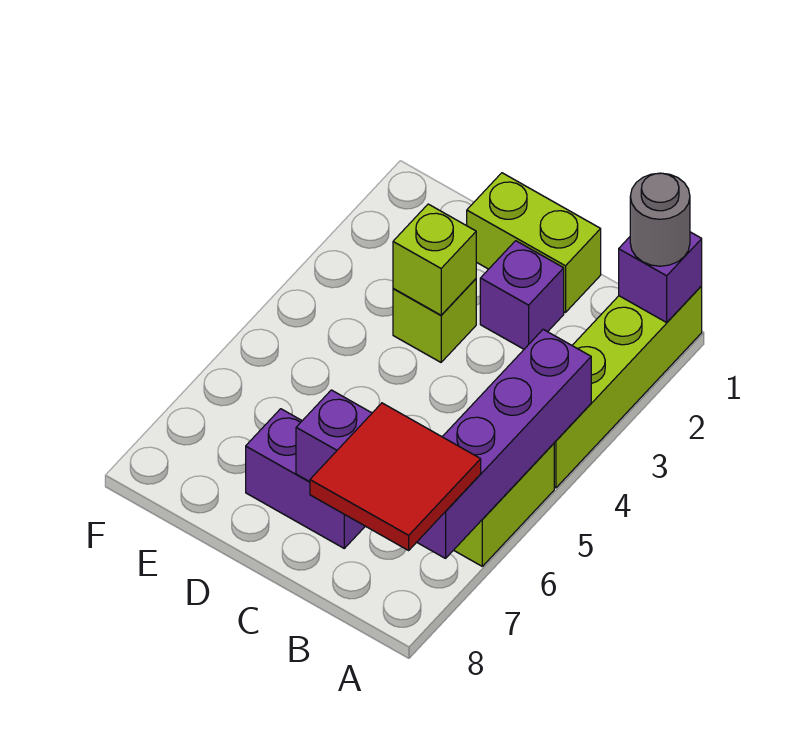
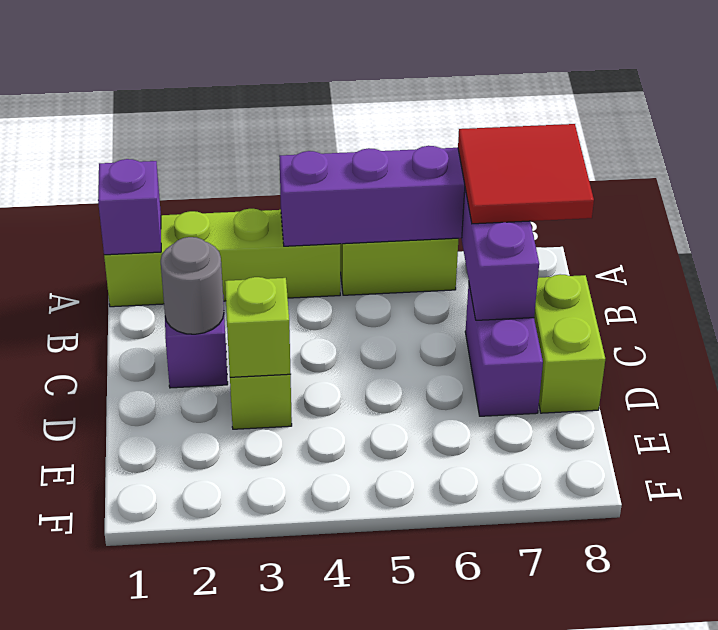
grey round brick A1 level 3 -> grey round brick C2 level 2
lime brick C1:D1 level 1 -> lime brick C8:D8 level 1

